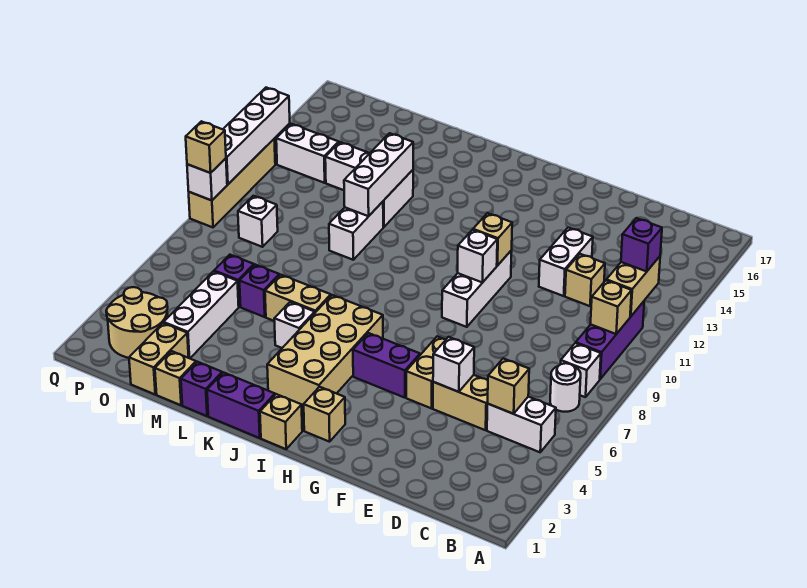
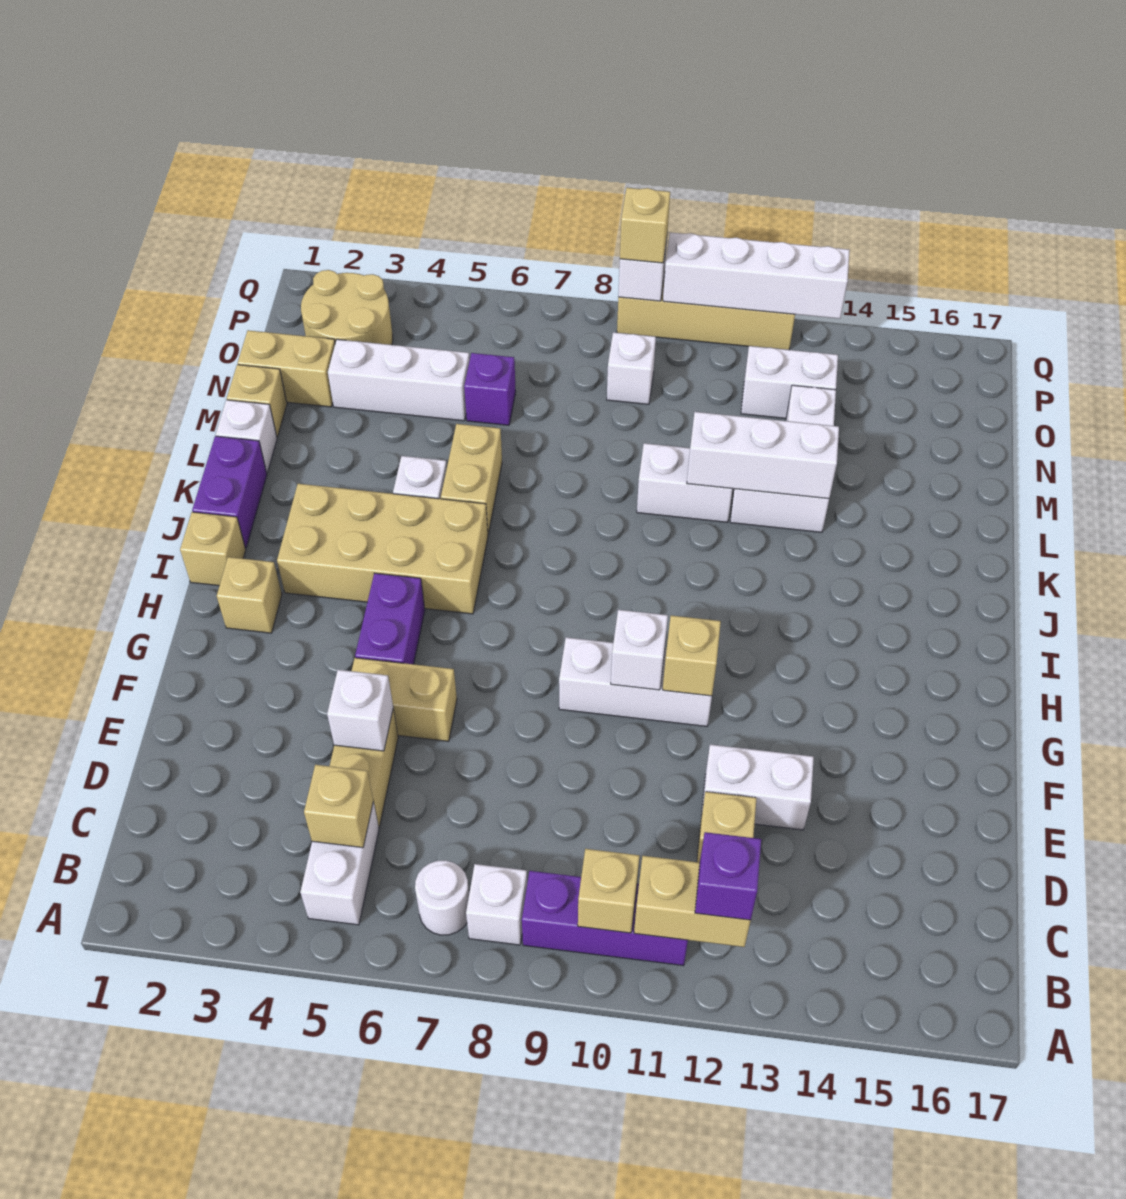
purple brick L1 level 1 -> white brick L1 level 1
purple brick M6 level 1 -> none
white brick O13:P13 level 1 -> white brick O12:O13 level 1

